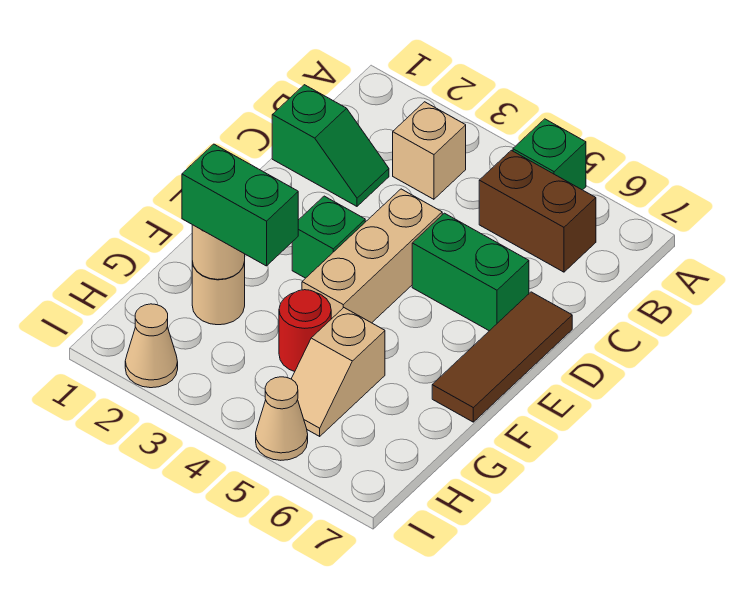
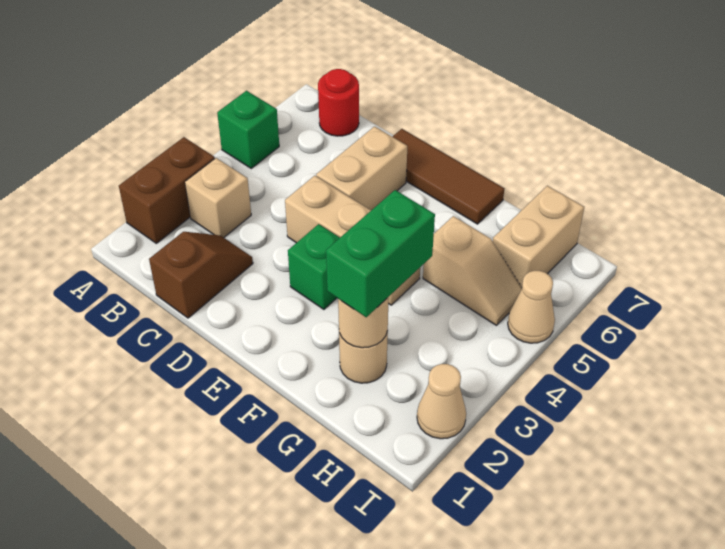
brown brick B5:B6 level 1 -> brown brick A2:A3 level 1
green slope C1:C2 level 1 top 1 -> brown slope C1:C2 level 1 top 1
green brick D5:D6 level 1 -> tan brick D5:D6 level 1
red round brick G4 level 1 -> red round brick B7 level 1
none -> tan brick H6:H7 level 1

